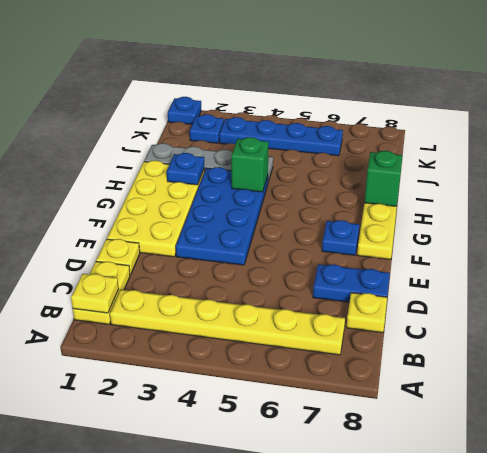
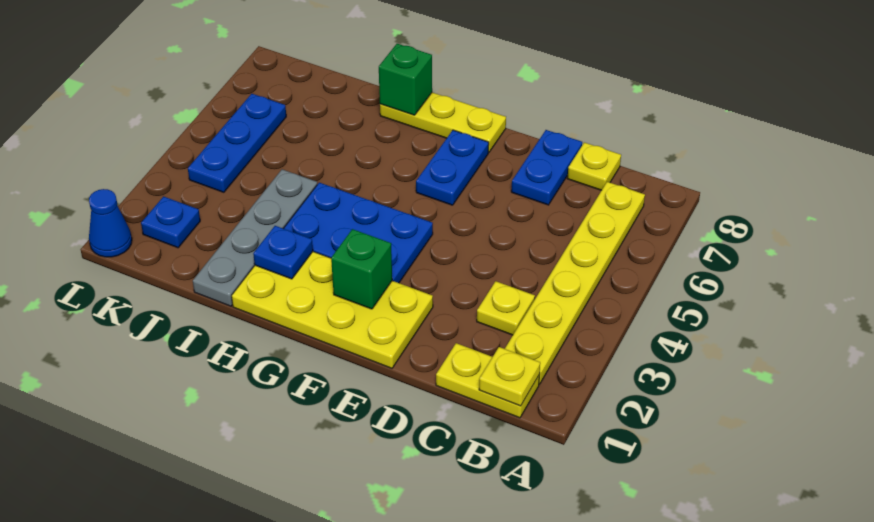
yellow plate D1 level 1 -> yellow plate C3 level 1
blue plate E3:H4 level 1 -> blue plate F3:H4 level 1
blue plate F7 level 1 -> blue plate F6:F7 level 1
green brick H4 level 2 -> green brick F2 level 2
blue plate K3:K6 level 1 -> blue plate K4:K6 level 1
blue plate L1 level 1 -> blue cone L1 level 1

